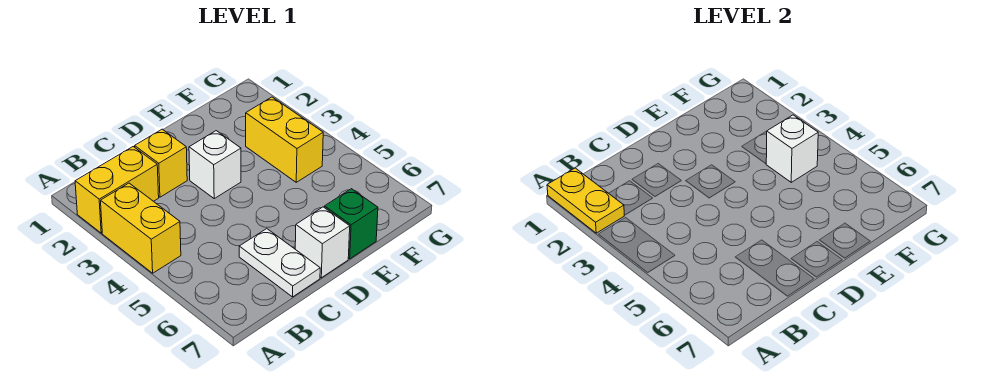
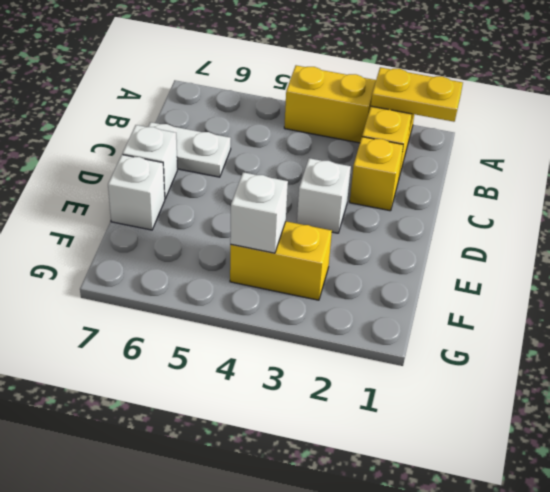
green brick E7 level 1 -> white brick E7 level 1

